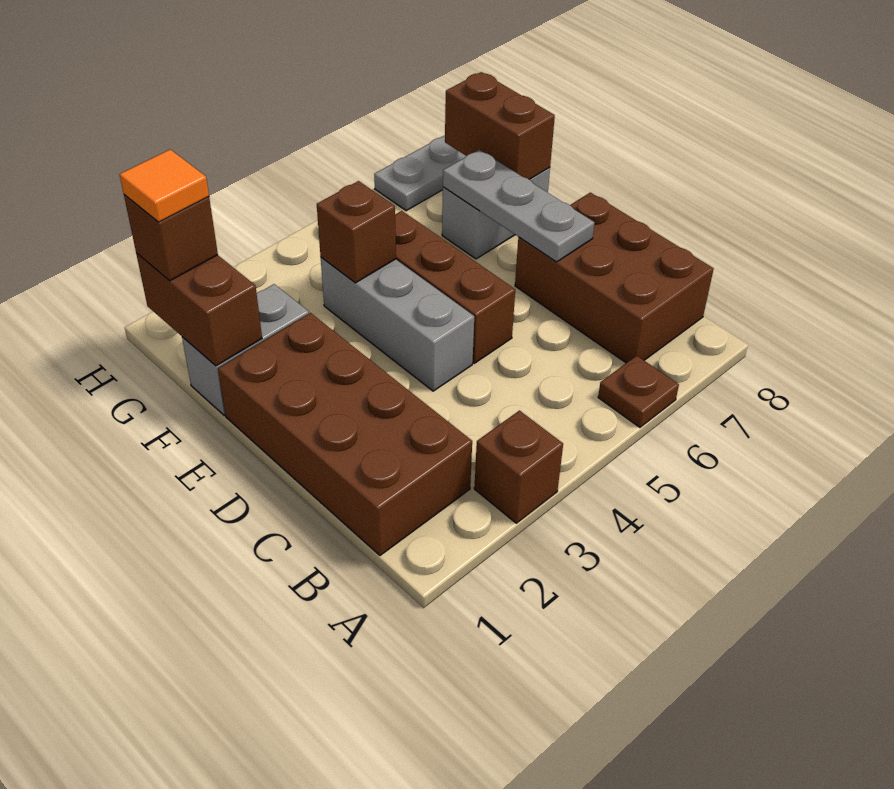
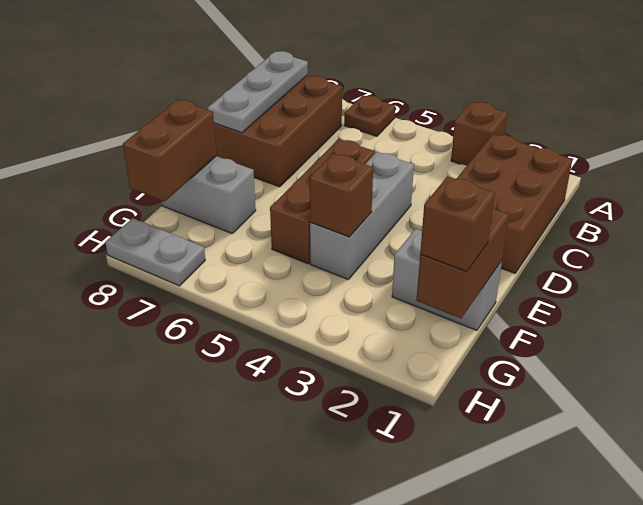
brown brick B1:E2 level 1 -> brown brick B1:D2 level 1
grey plate D7:F7 level 2 -> grey plate B8:D8 level 2
orange tile G1 level 4 -> none

